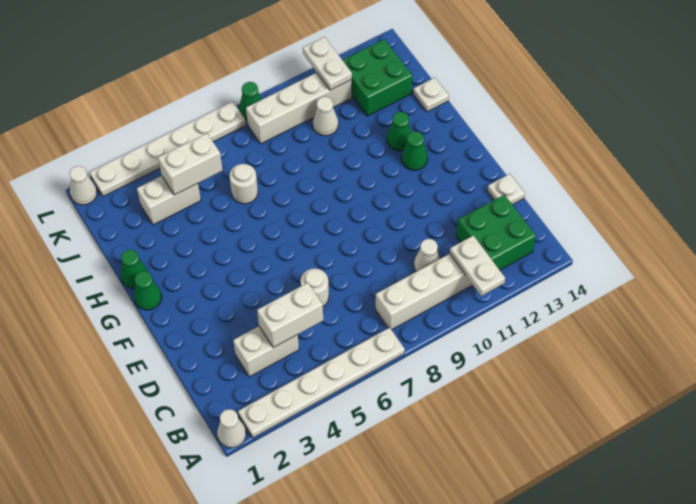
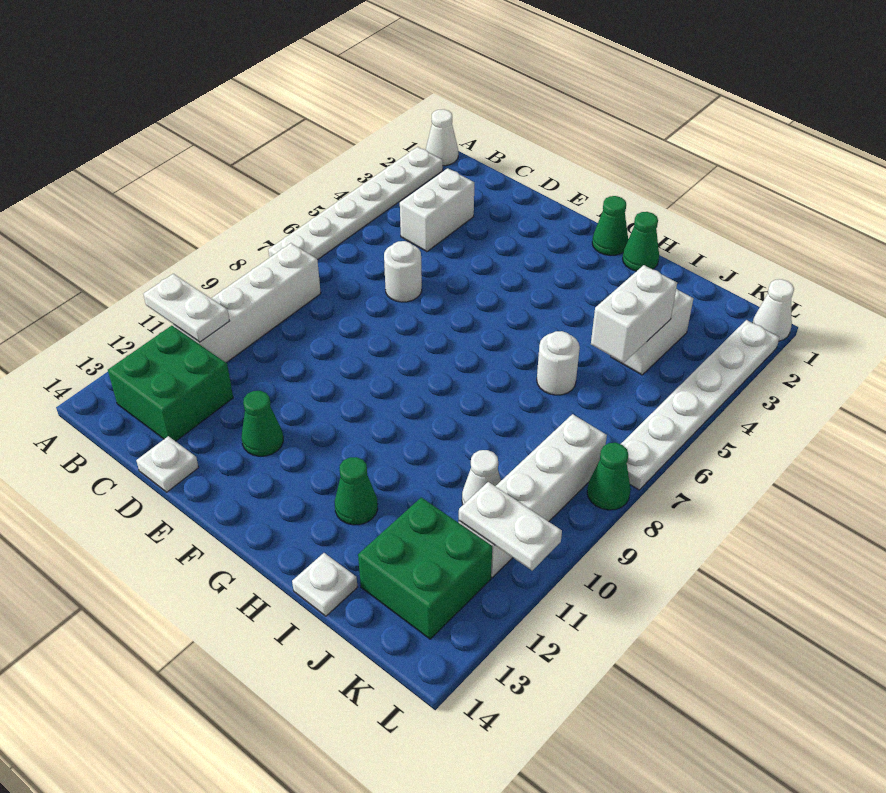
white brick C4:C5 level 2 -> none
white cone C10 level 1 -> none
green cone G12 level 1 -> green cone E12 level 1

